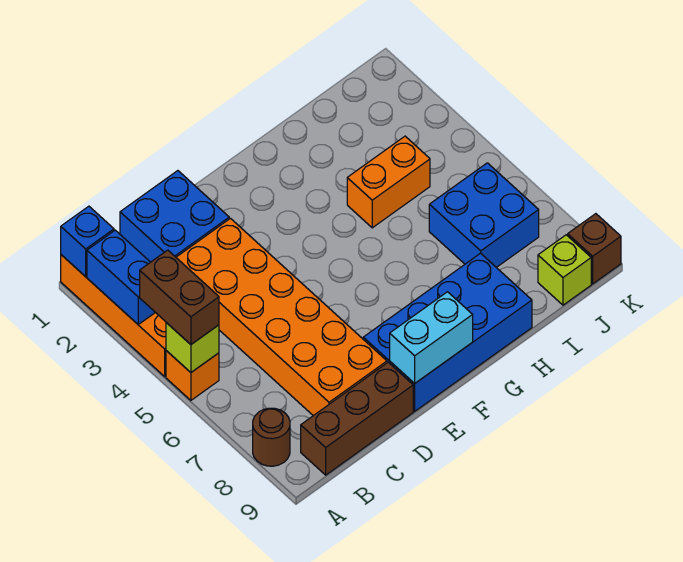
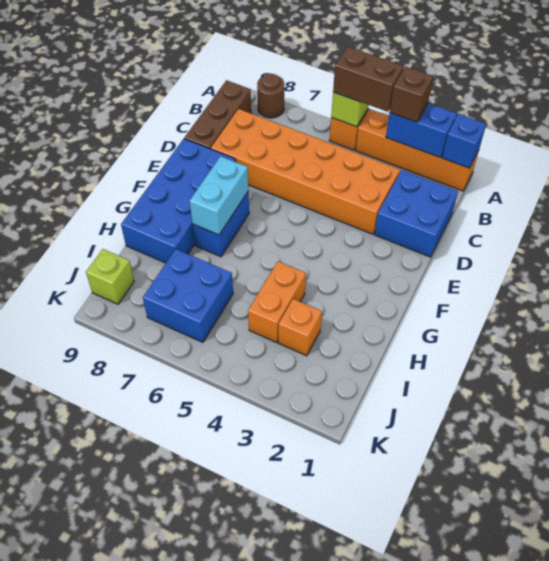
cyan brick E9:F9 level 2 -> cyan brick F7:G7 level 2
none -> blue brick F7:G7 level 1
none -> orange brick I3 level 1
brown brick K9 level 1 -> brown brick A3 level 3

